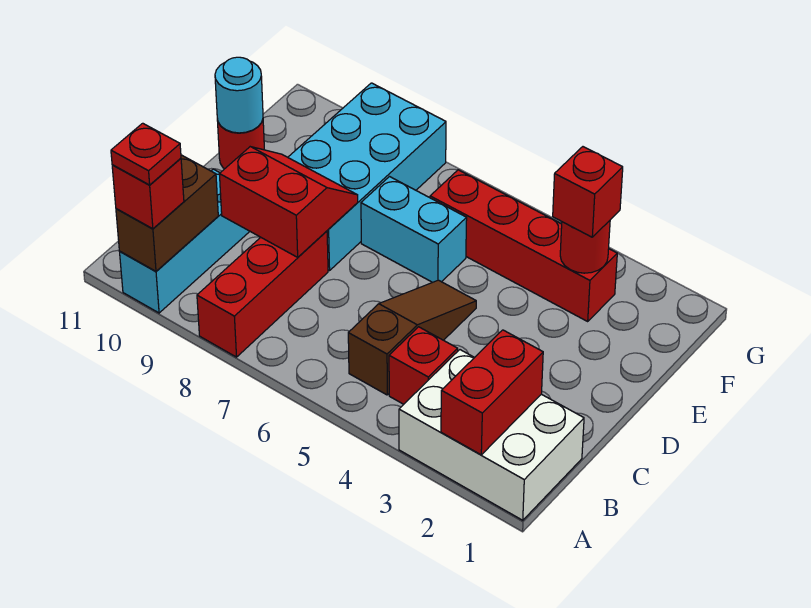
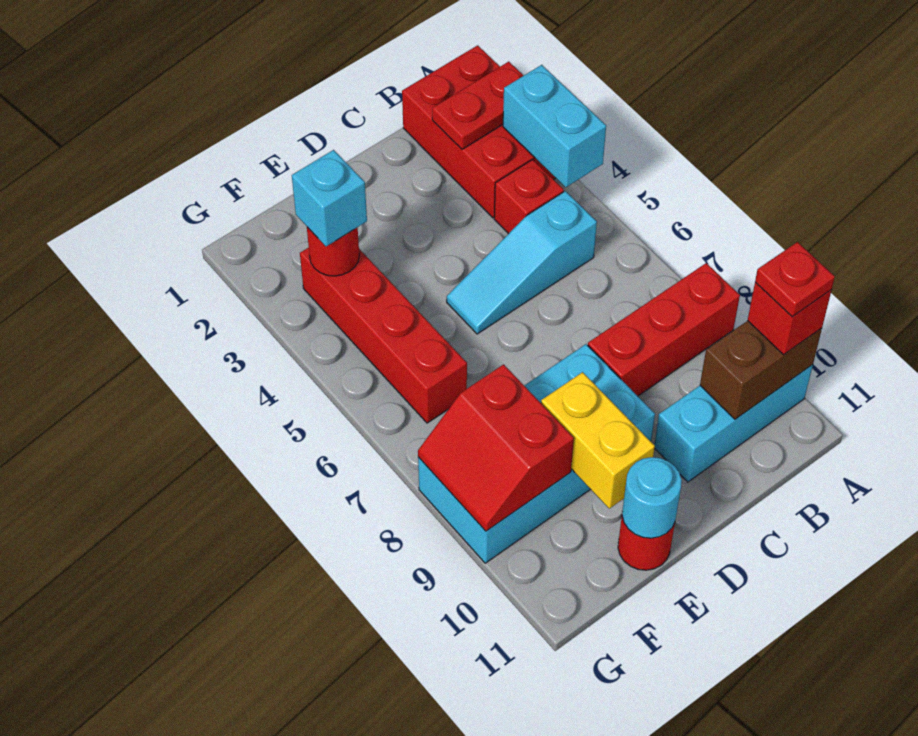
white brick A1:B3 level 1 -> red brick A1:B3 level 1
red brick A2:B2 level 2 -> red plate A2:B2 level 2
brown slope B5:D5 level 1 top B -> cyan slope B5:D5 level 1 top B
red slope C8:D9 level 2 top C -> red slope F8:G9 level 2 top F
cyan brick E6:E7 level 1 -> cyan brick A3:A4 level 2
none -> yellow brick E9:E10 level 2
red brick F3 level 3 -> cyan brick F3 level 3

